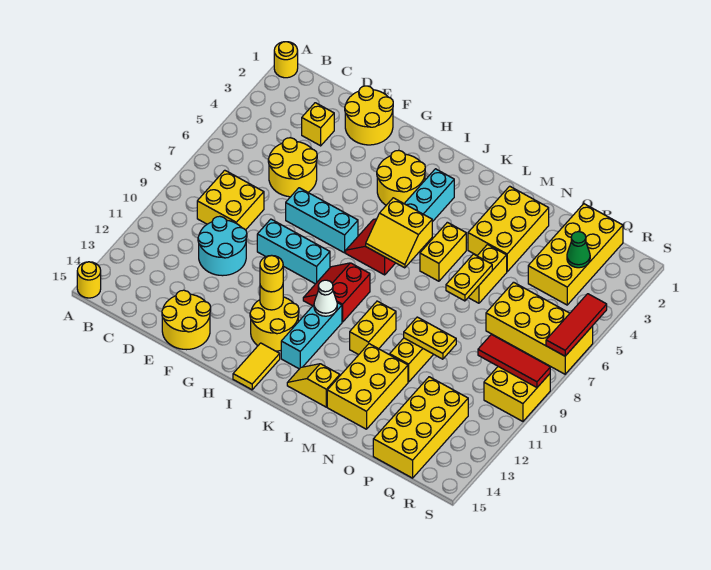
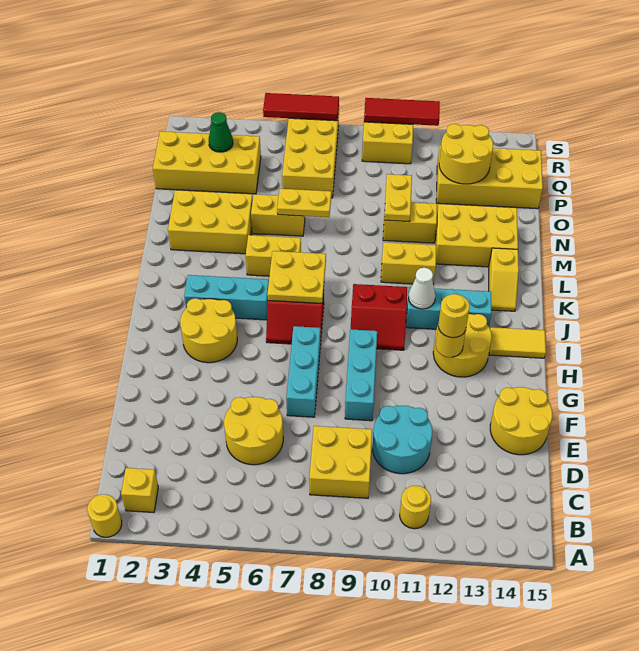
yellow round brick A15 level 1 -> yellow round brick B11 level 1
yellow brick D3 level 1 -> yellow brick B2 level 1
yellow round brick E1:F2 level 1 -> yellow round brick P12:Q13 level 2
yellow slope J6:K7 level 2 top 6 -> yellow plate J6:K7 level 2
red tile Q9:S9 level 2 -> red tile S9:S11 level 2

